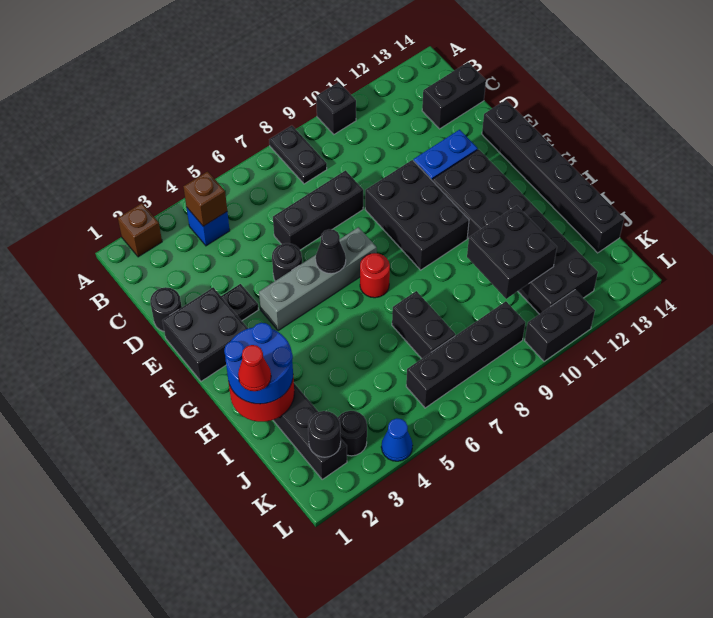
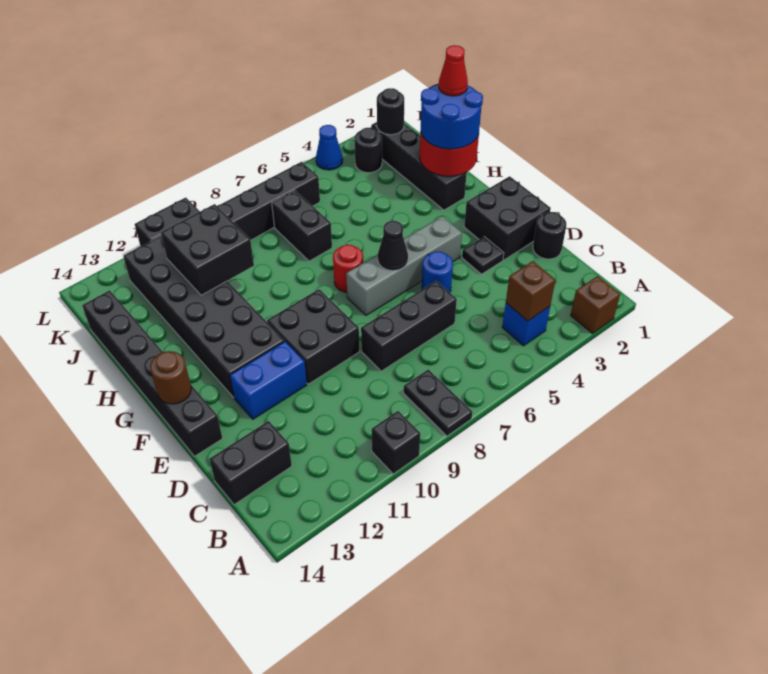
black round brick E5 level 1 -> blue round brick E5 level 1
black brick E9:G10 level 1 -> black brick E9:F10 level 1
none -> brown round brick F14 level 2

